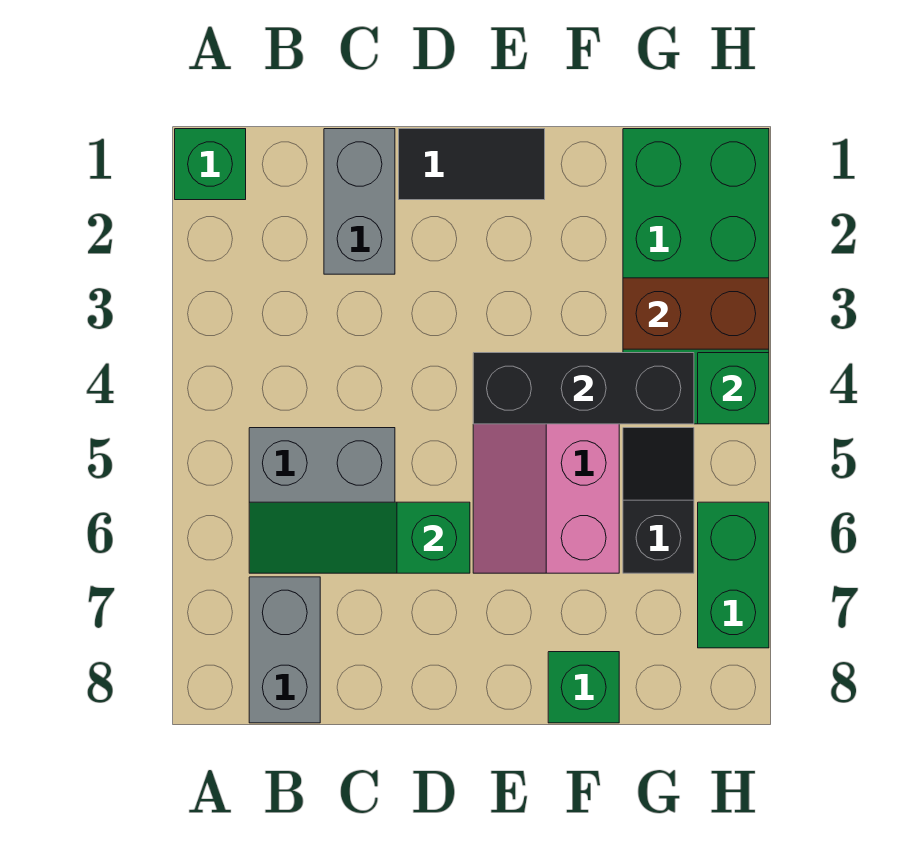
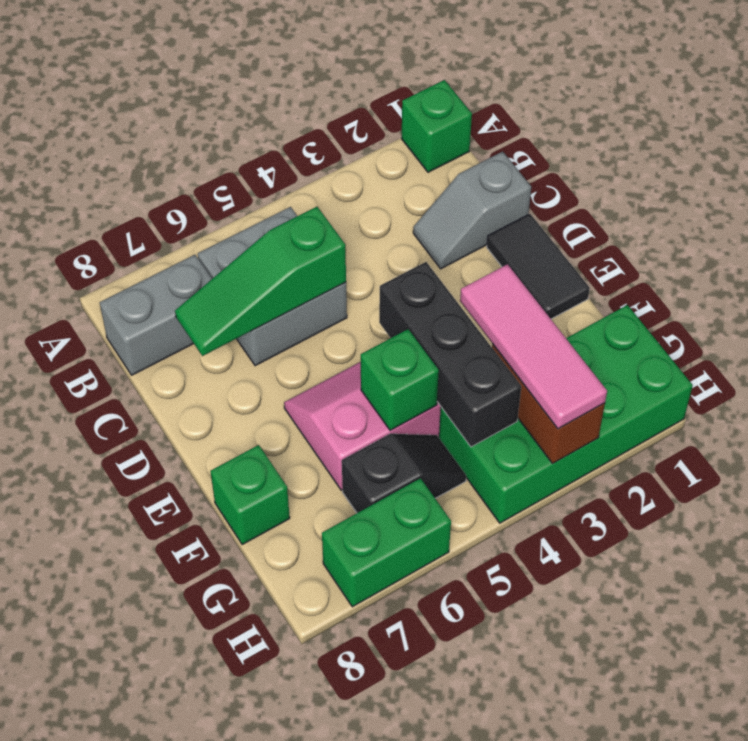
green slope B6:D6 level 2 top D -> green slope C5:C7 level 2 top 5
grey brick C1:C2 level 1 -> grey slope C1:C2 level 1 top 1
none -> pink tile F3:H3 level 3
green brick H4 level 2 -> green brick F5 level 2

